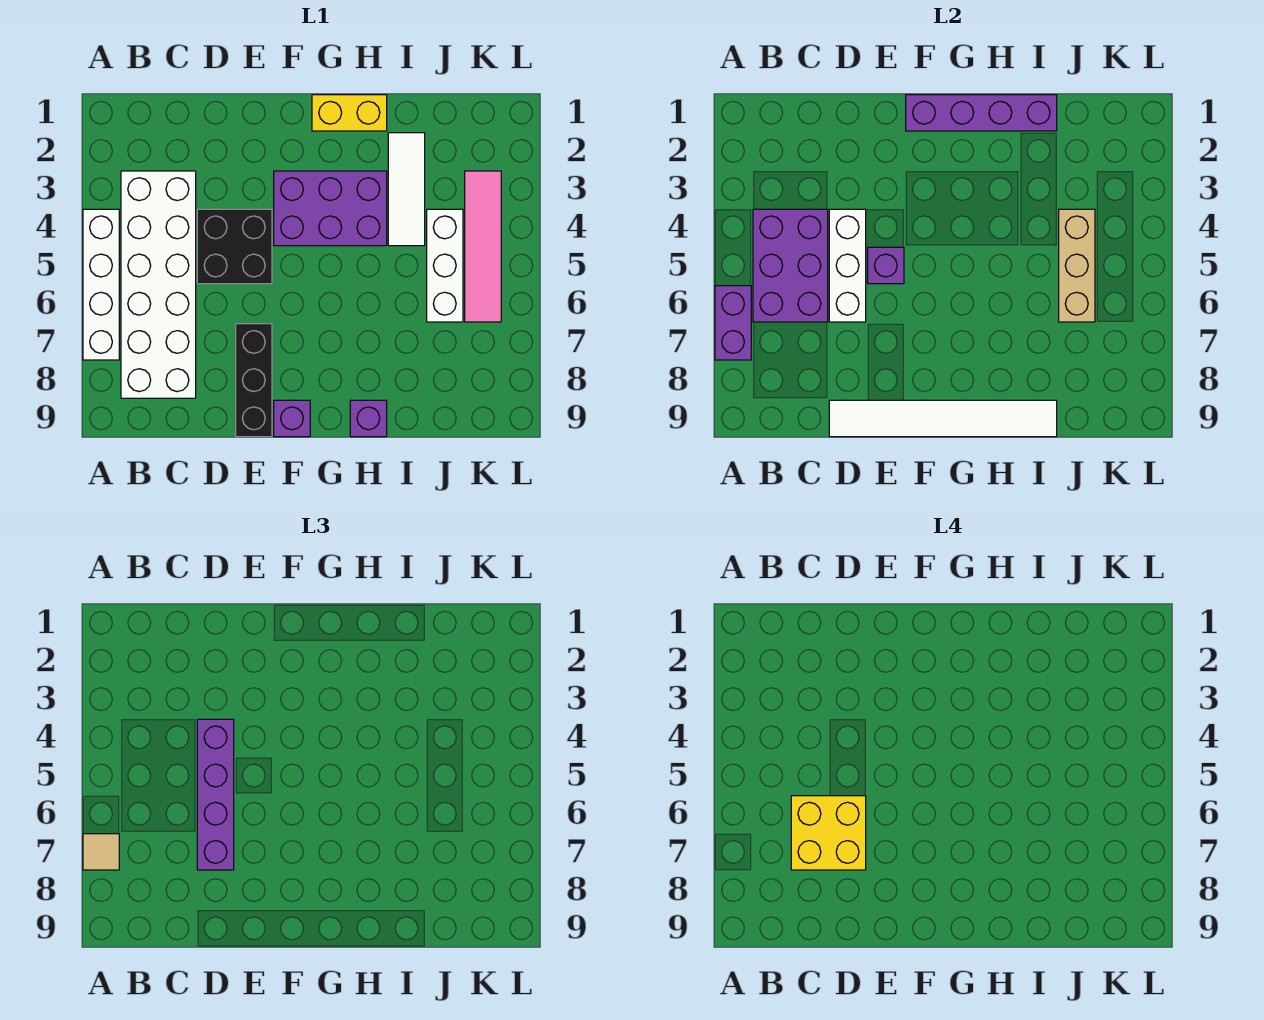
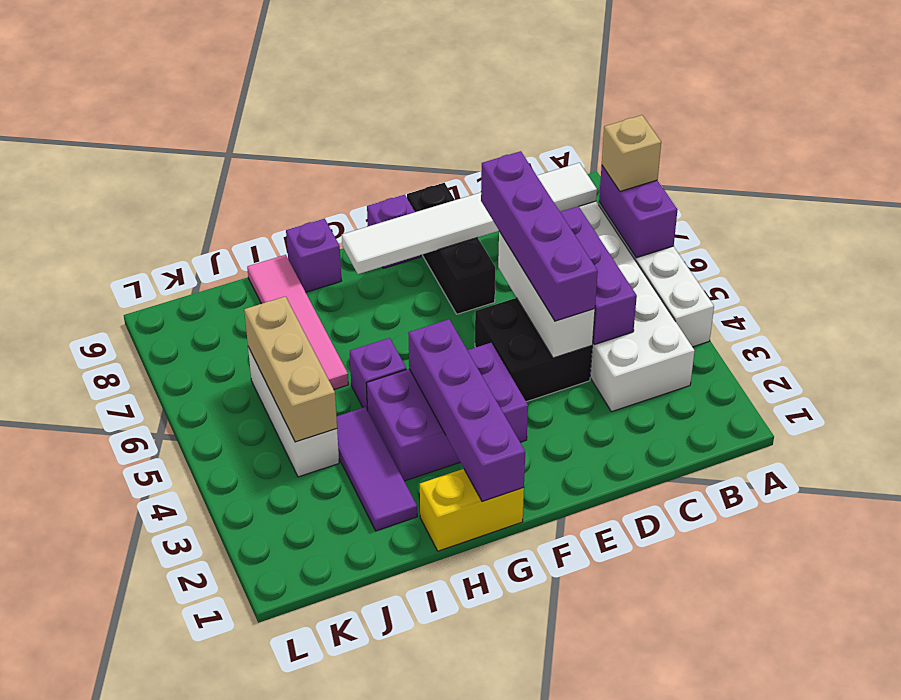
tan tile A7 level 3 -> tan brick A7 level 3
purple brick B4:C6 level 2 -> purple brick C4:C6 level 2
yellow brick C6:D7 level 4 -> none
white tile D9:I9 level 2 -> white tile B8:G8 level 2
purple brick E5 level 2 -> purple brick H5 level 1
purple brick F1:I1 level 2 -> purple brick G1:G4 level 2
white tile I2:I4 level 1 -> purple tile I2:I4 level 1
pink tile K3:K6 level 1 -> pink tile I6:I9 level 1

